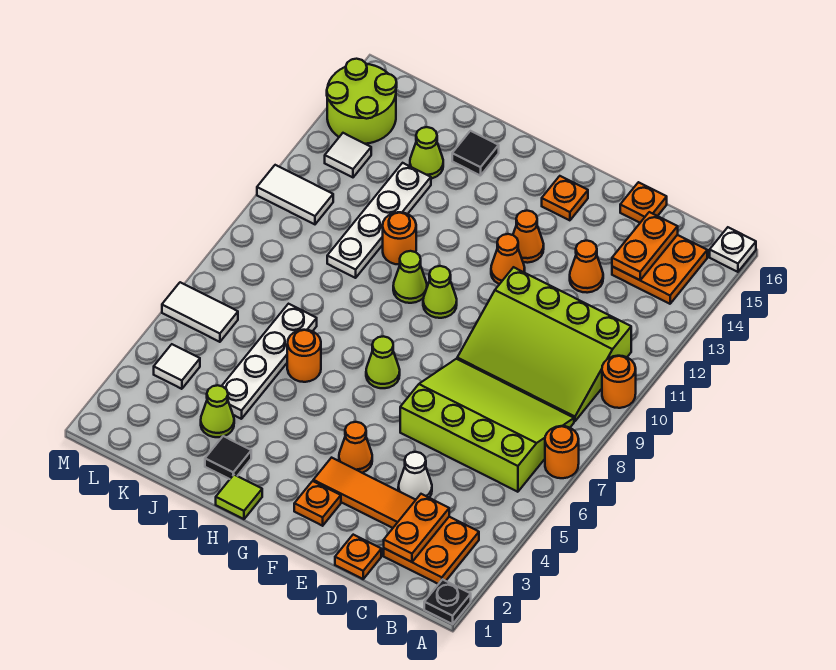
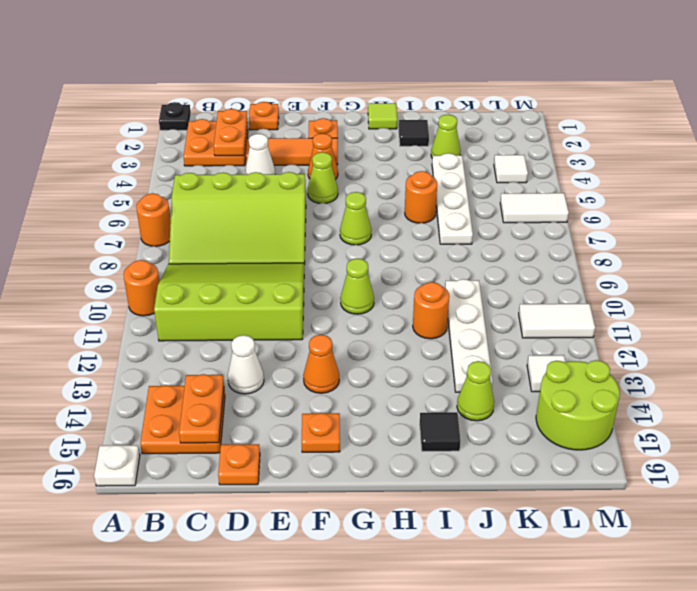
orange cone D13 level 1 -> white cone D13 level 1
orange cone F12 level 1 -> none
lime cone H10 level 1 -> lime cone F5 level 1

